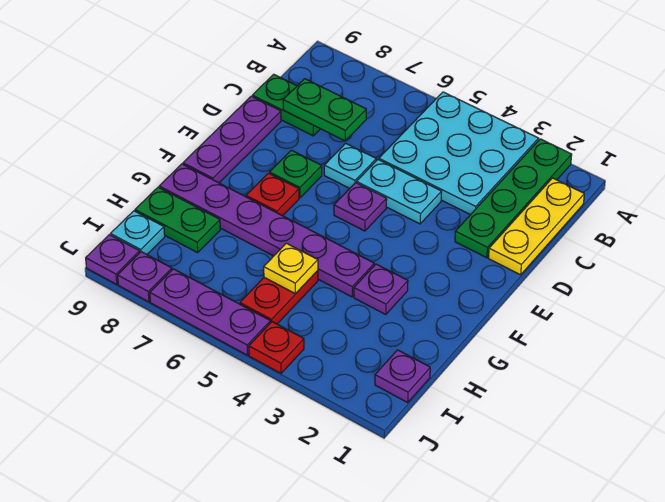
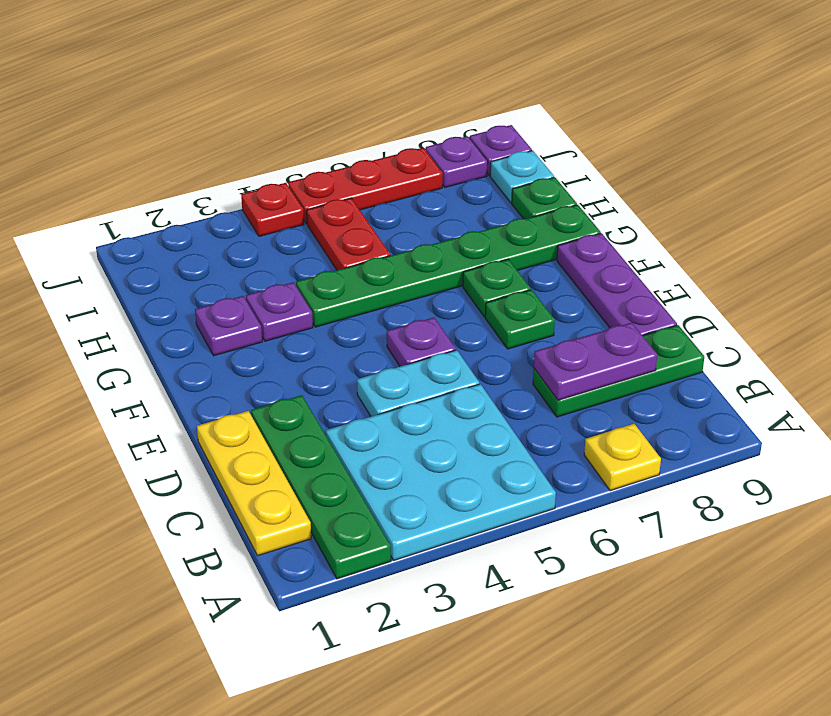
green plate C7:C8 level 2 -> purple plate C7:C8 level 2
green plate C8:C9 level 1 -> green plate C7:C9 level 1
cyan plate D6 level 1 -> none
red plate F7 level 1 -> green plate F7 level 1
purple plate G4:G9 level 1 -> green plate G4:G9 level 1
yellow plate H5 level 2 -> yellow plate A7 level 1
green plate H8:H9 level 1 -> green plate H9 level 1
purple plate I1 level 1 -> purple plate G2 level 1
purple plate J5:J7 level 1 -> red plate J5:J7 level 1

